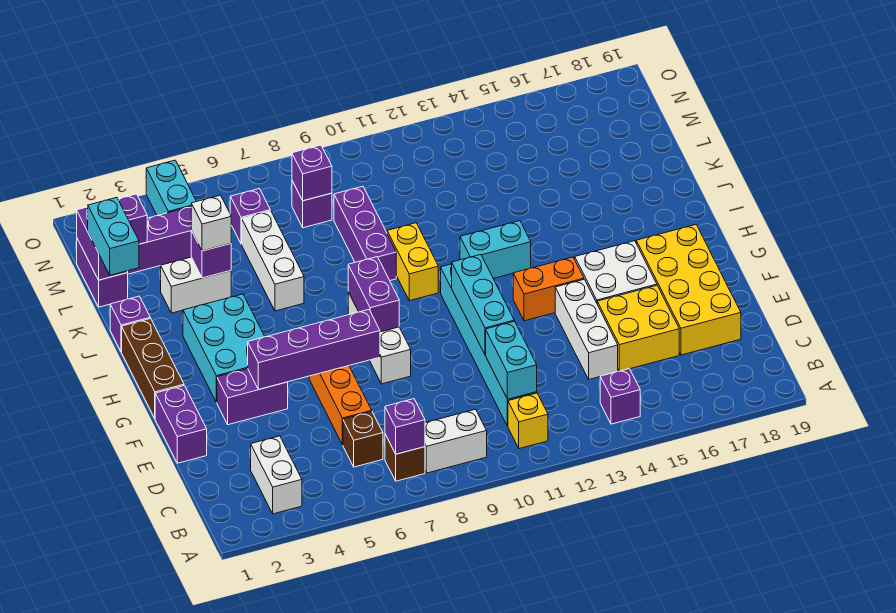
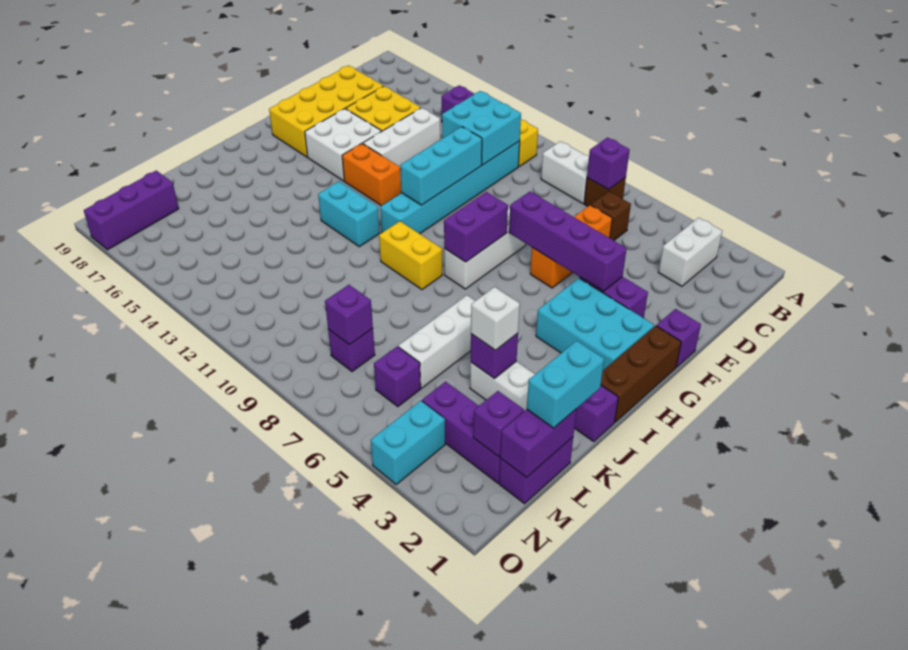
cyan brick C11:D11 level 2 -> cyan brick C11:D12 level 2
purple brick E1:F1 level 1 -> purple brick F1 level 1
cyan brick G3:I4 level 1 -> cyan brick G2:H4 level 1
yellow brick I10:J10 level 1 -> yellow brick I9:I10 level 1
purple brick J9:L9 level 1 -> purple brick M18:O18 level 1

